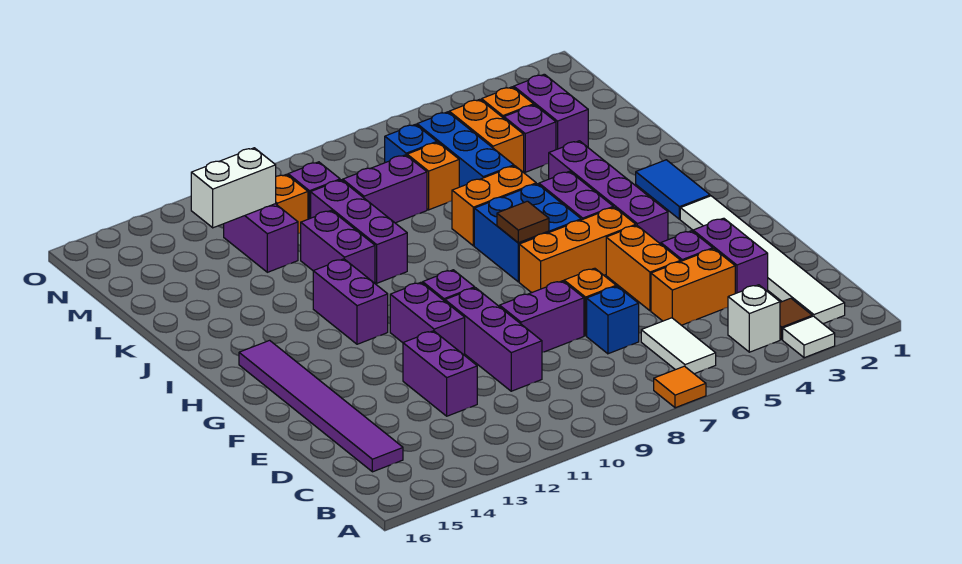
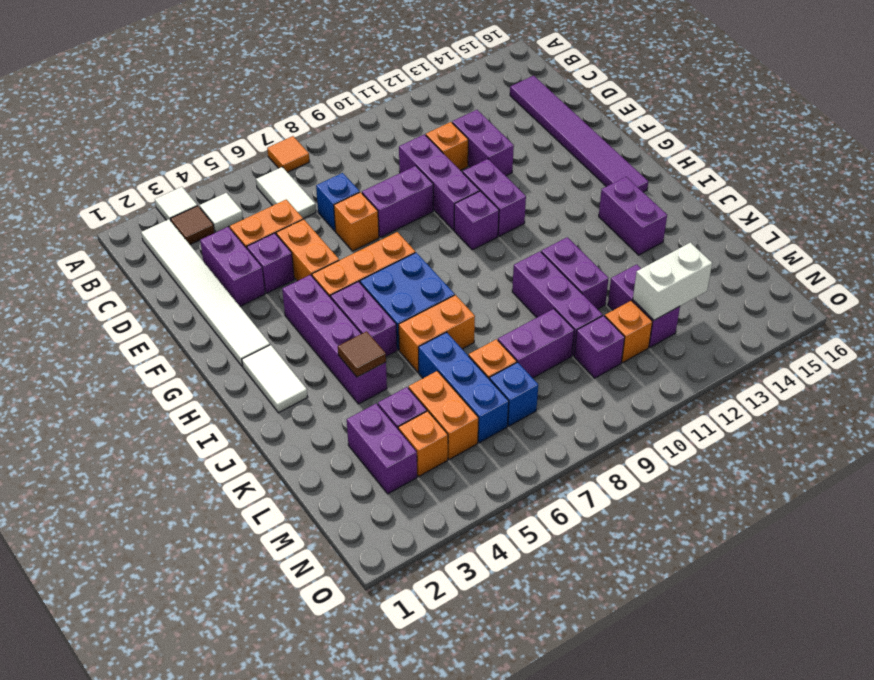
white brick B4 level 1 -> white tile B4 level 1
none -> orange brick D11 level 1
blue tile H2:I2 level 1 -> white tile H2:I2 level 1
brown tile H7 level 2 -> brown tile J4 level 2
purple brick H12:I12 level 1 -> purple brick I14:J14 level 1

